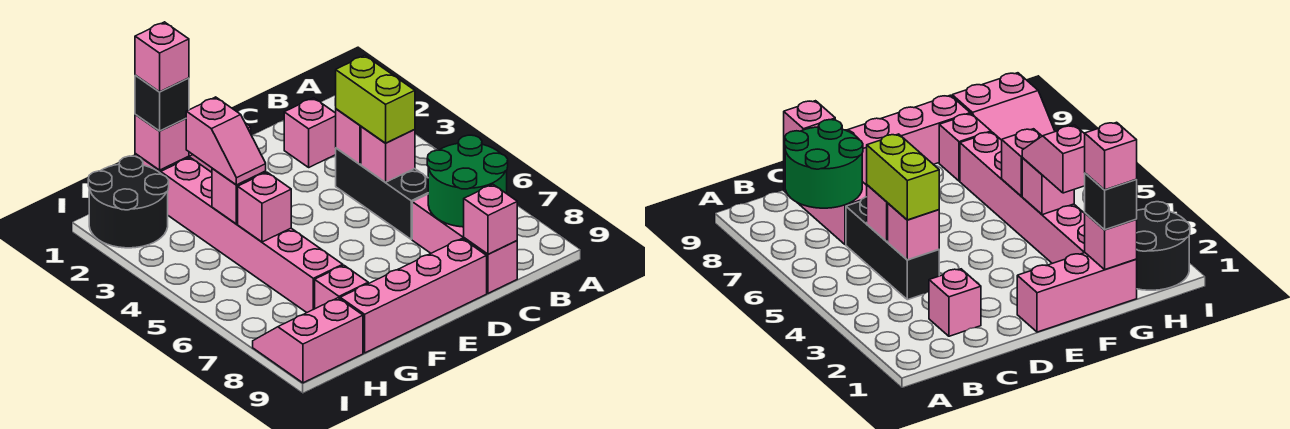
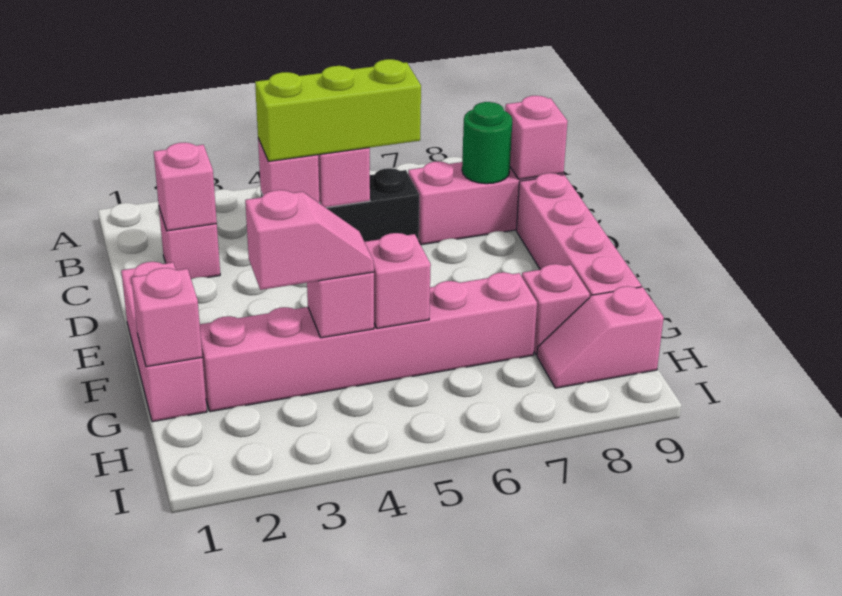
green round brick B7:C8 level 2 -> green round brick C8 level 2
lime brick C4:C5 level 3 -> lime brick C4:C6 level 3
black brick G1 level 3 -> none
pink brick G1 level 4 -> pink brick C2 level 2
black round brick H1:I2 level 1 -> none
pink slope H8:I9 level 1 top 9 -> pink slope H8:H9 level 1 top 9

